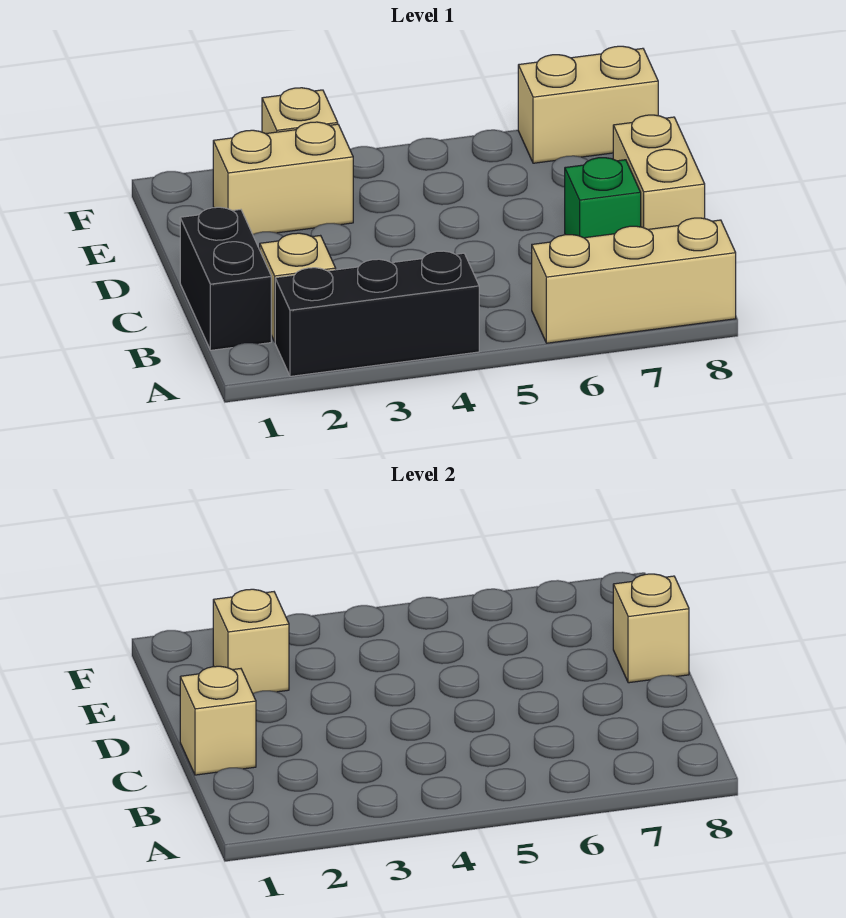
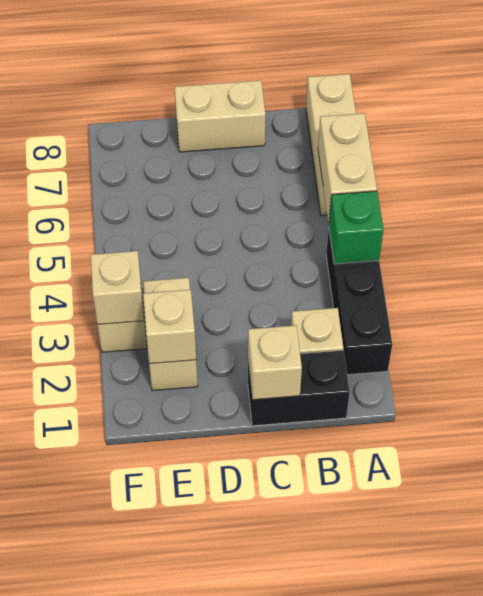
green brick C7 level 1 -> green brick A4 level 2
tan brick D8 level 2 -> tan brick F3 level 2
tan brick F7:F8 level 1 -> tan brick A5:A6 level 2

